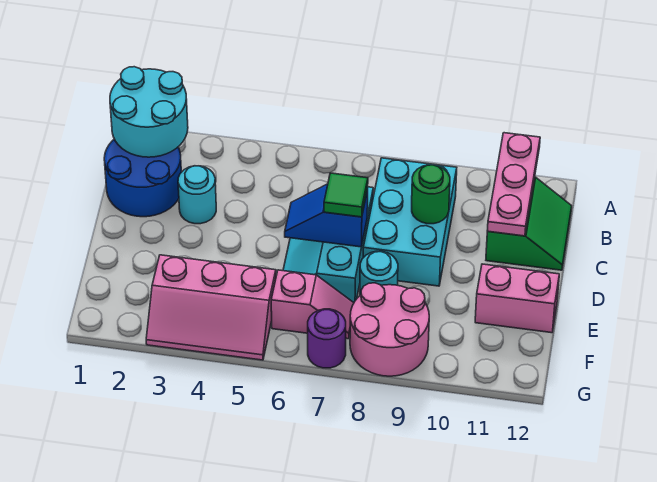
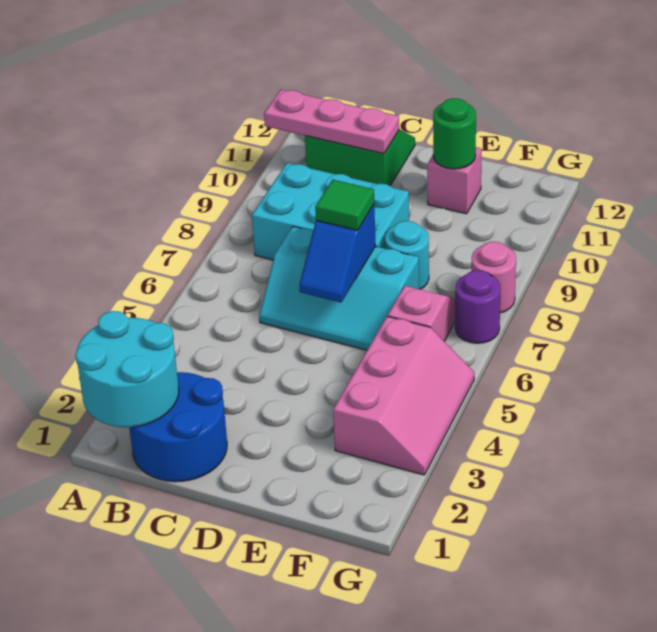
cyan round brick C3 level 1 -> none
green round brick C9 level 2 -> green round brick E11 level 2
pink brick E11:E12 level 1 -> pink brick E11 level 1
pink round brick F8:G9 level 1 -> pink round brick G8 level 1

